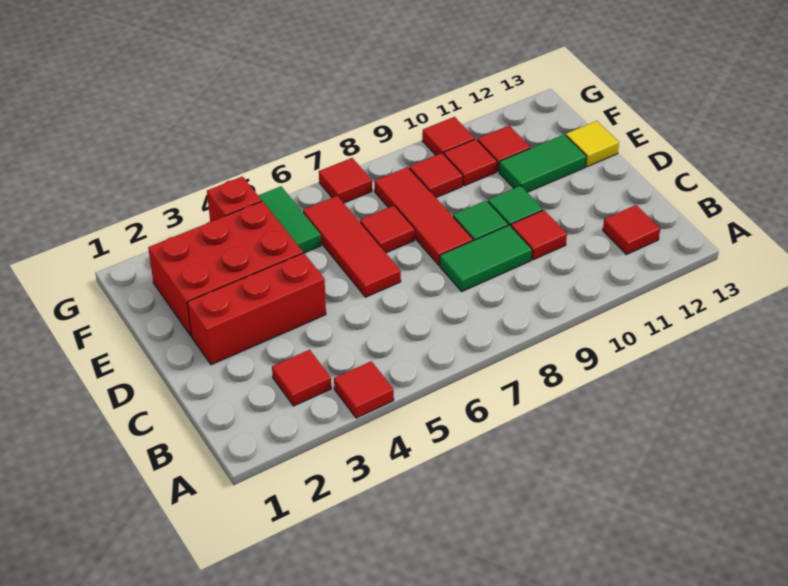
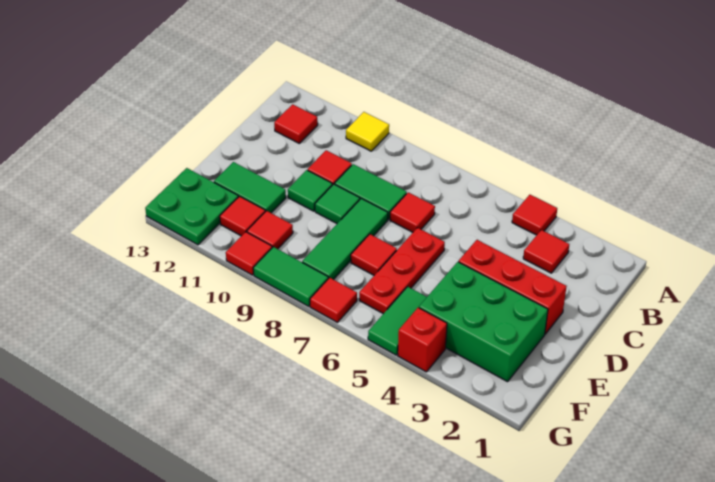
red tile D6:F6 level 1 -> red plate D6:F6 level 1
red tile D8:F8 level 1 -> green tile D8:F8 level 1
red brick E2:F4 level 1 -> green brick E2:F4 level 1
yellow tile E13 level 1 -> yellow tile A10 level 1
red tile F9 level 1 -> red tile C7 level 1
none -> green plate F12:G13 level 1
none -> green tile G8:G9 level 1

